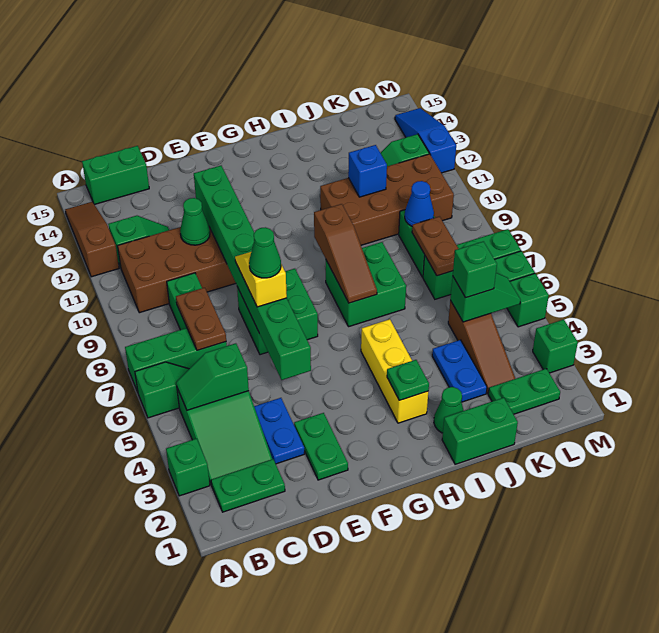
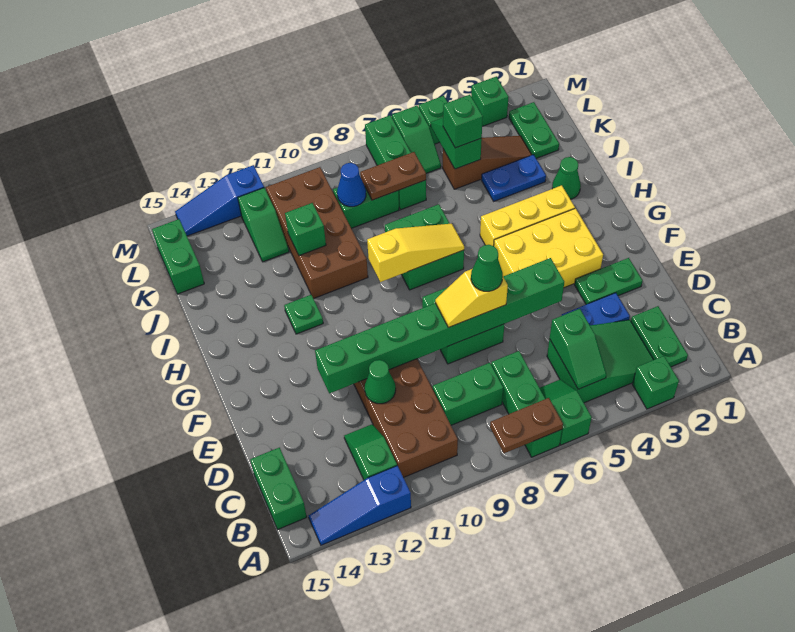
brown slope A12:A14 level 1 top 12 -> blue slope A12:A14 level 1 top 12
brown plate C7:C8 level 2 -> brown plate A7:A8 level 2
none -> yellow brick F3:G5 level 1
green plate H3 level 2 -> green plate H12 level 1
brown slope H7:H9 level 2 top 9 -> yellow slope H7:H9 level 2 top 9
green brick I1:J1 level 1 -> green brick K15:L15 level 1
blue brick J11 level 2 -> green brick J11 level 2

